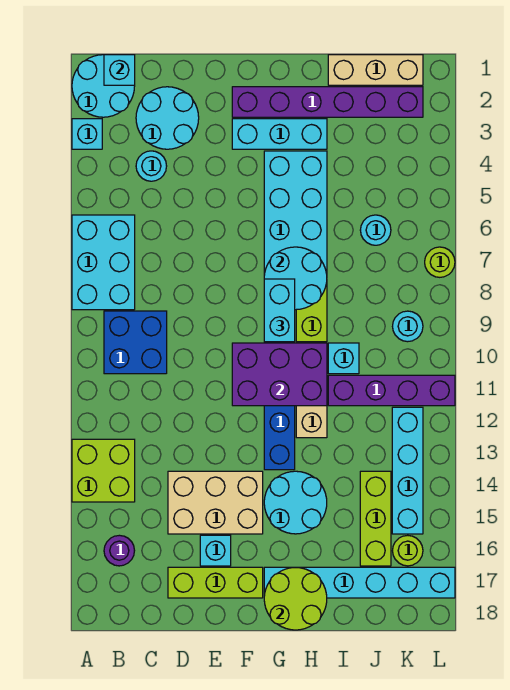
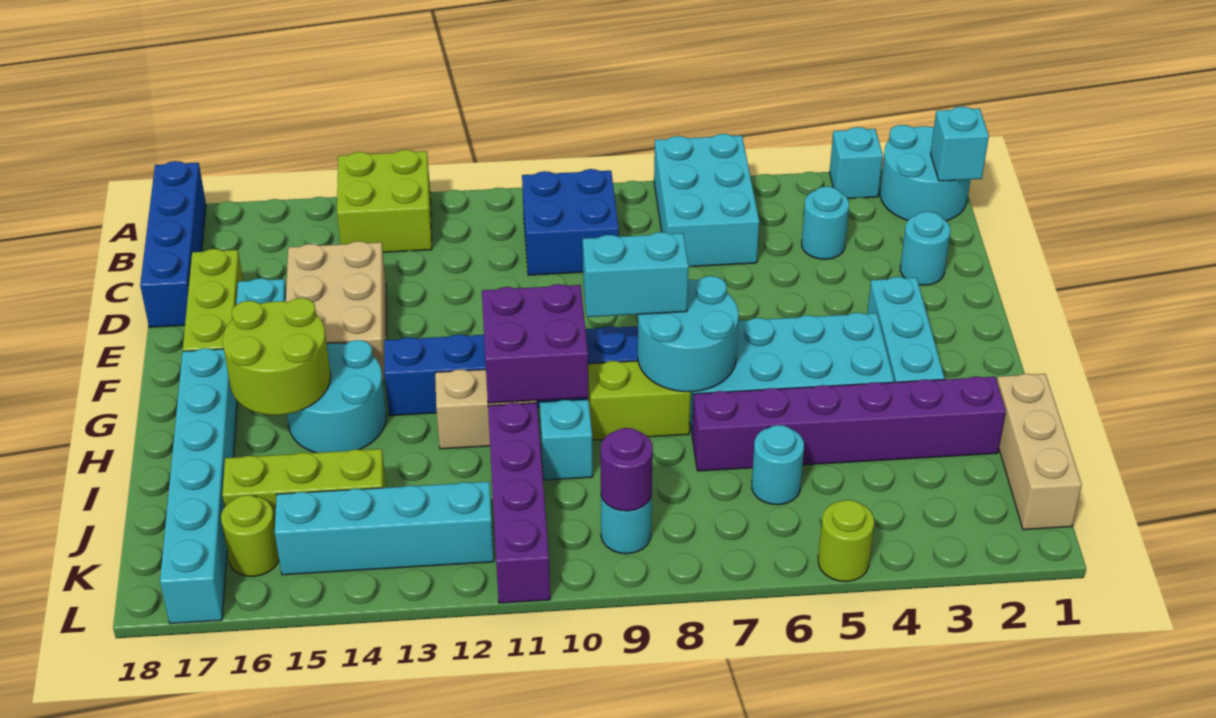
cyan brick A6:B8 level 1 -> cyan brick A6:C7 level 1
none -> blue brick A18:D18 level 1
purple round brick B16 level 1 -> purple round brick K9 level 2
cyan round brick C2:D3 level 1 -> cyan round brick D2 level 1
purple brick F2:K2 level 1 -> purple brick I2:I7 level 1
purple brick F10:H11 level 2 -> purple brick G10:H11 level 2
lime round brick G17:H18 level 2 -> lime round brick G15:H16 level 2
lime round brick L7 level 1 -> lime round brick L5 level 1

